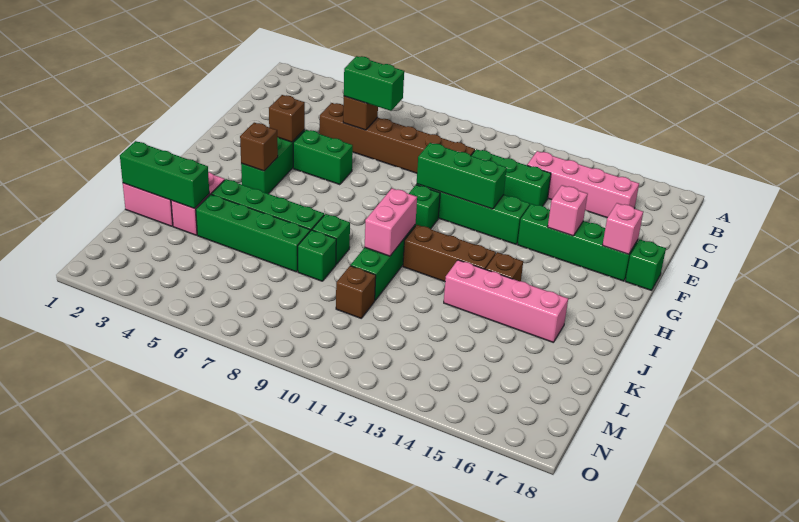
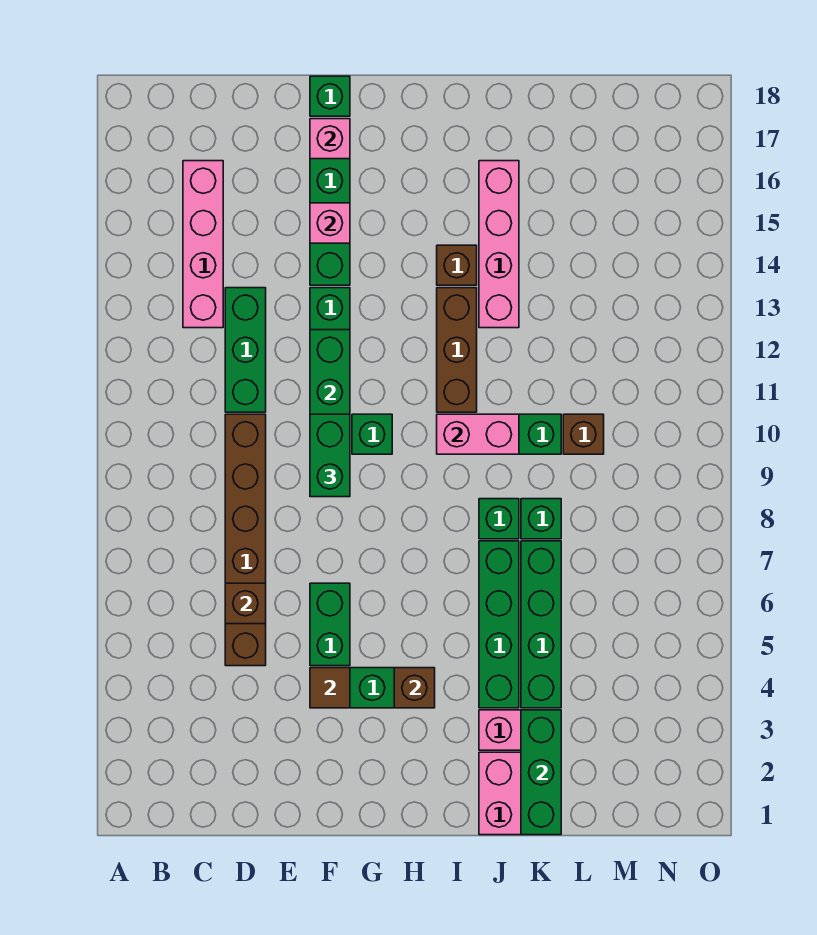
green brick D6:D7 level 3 -> green brick F9:F10 level 3
brown brick F4 level 2 -> brown tile F4 level 2

